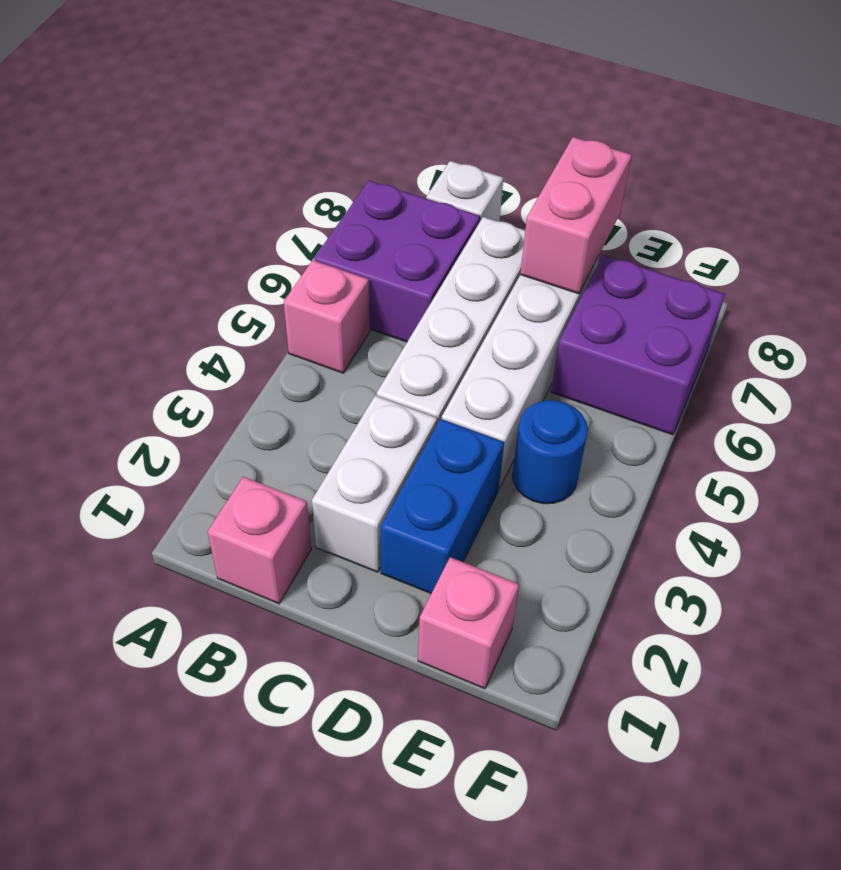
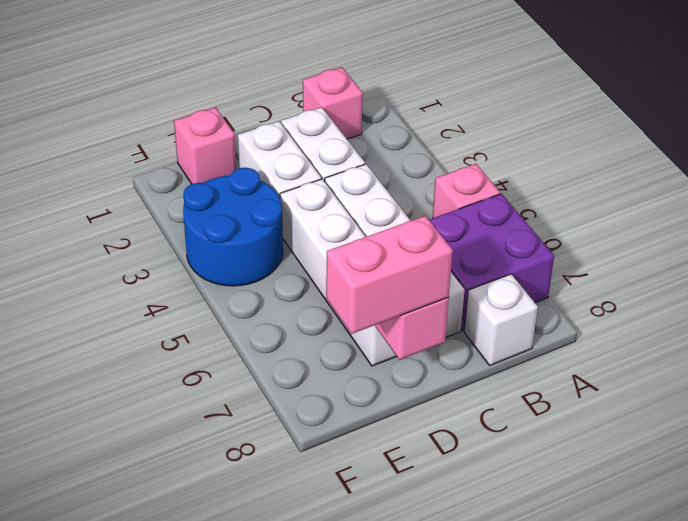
blue brick D2:D3 level 1 -> white brick D2:D3 level 1
none -> pink brick D8:E8 level 3
blue round brick E4 level 1 -> blue round brick E3:F4 level 1
purple brick E6:F7 level 1 -> none

